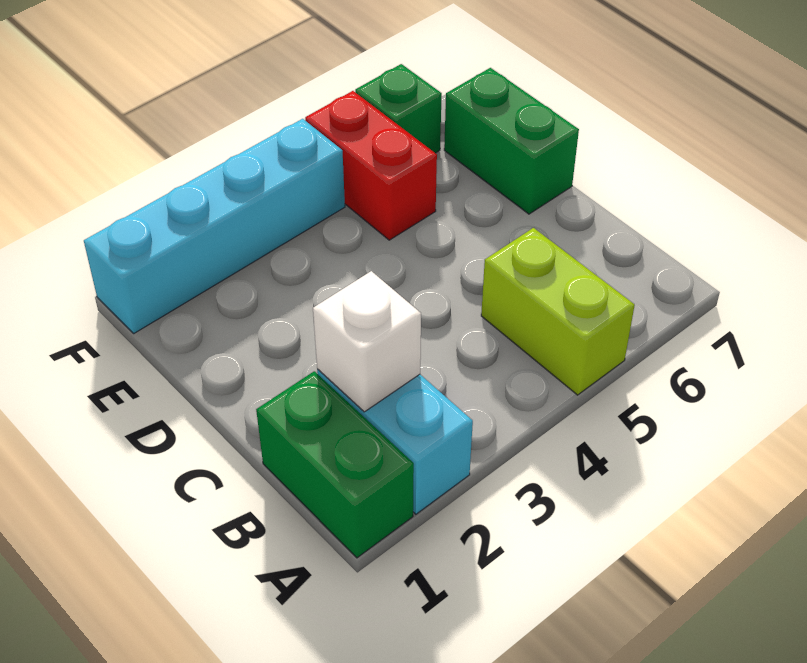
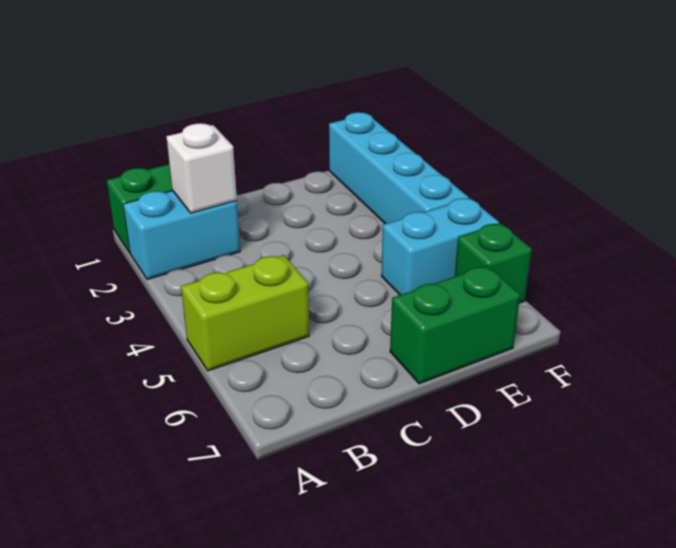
red brick E5:F5 level 1 -> cyan brick E5:F5 level 1

